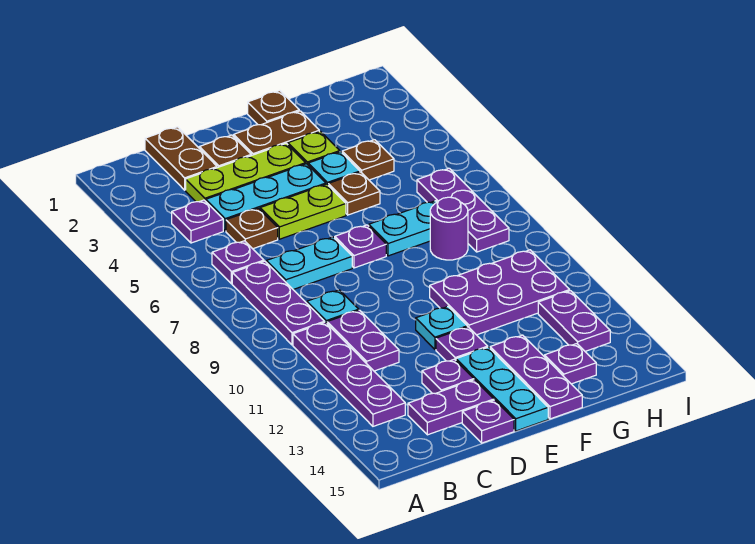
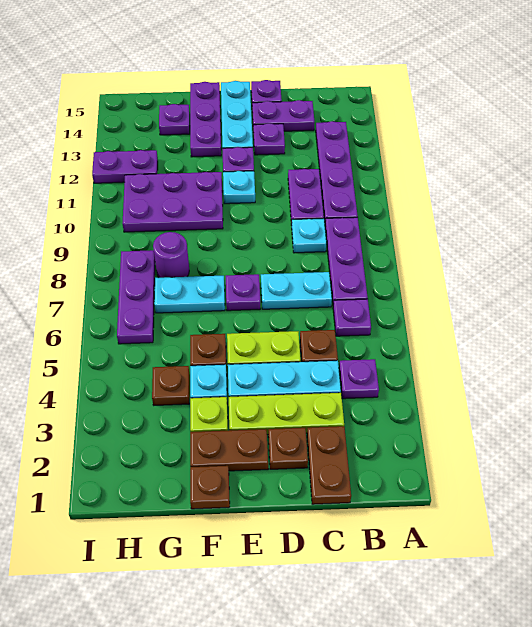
purple plate H12:H13 level 1 -> purple plate H12:I12 level 1

